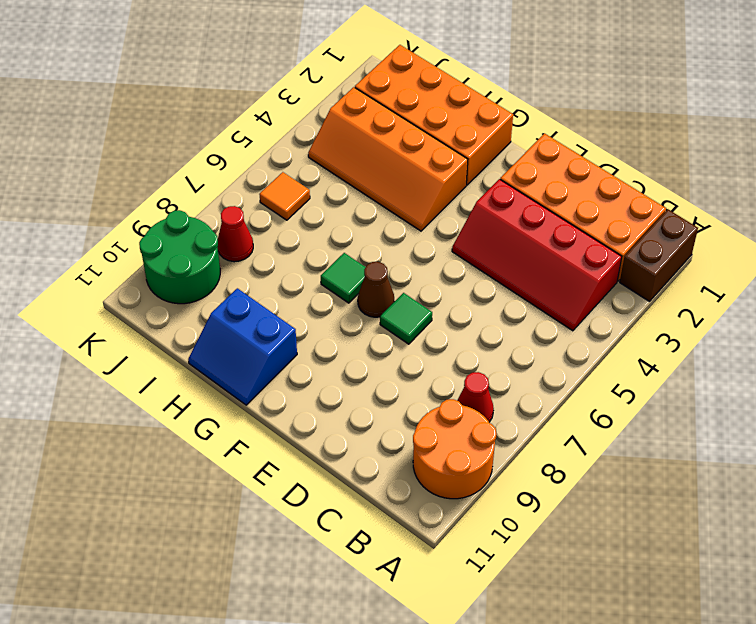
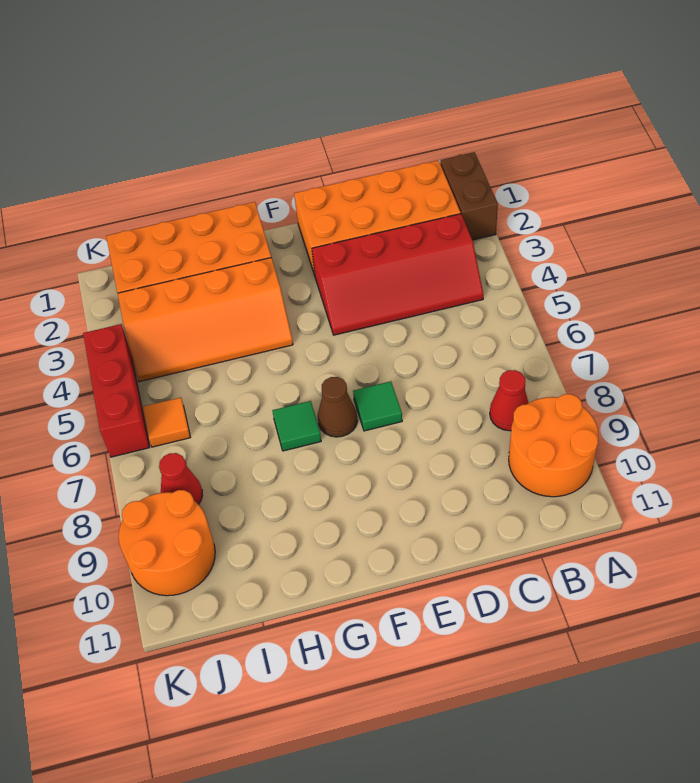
blue slope G10:H11 level 1 top 10 -> none
green round brick J9:K10 level 1 -> orange round brick J9:K10 level 1
none -> red brick K4:K6 level 1

